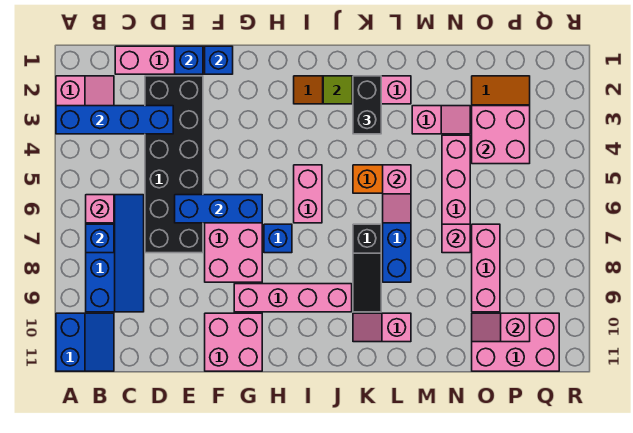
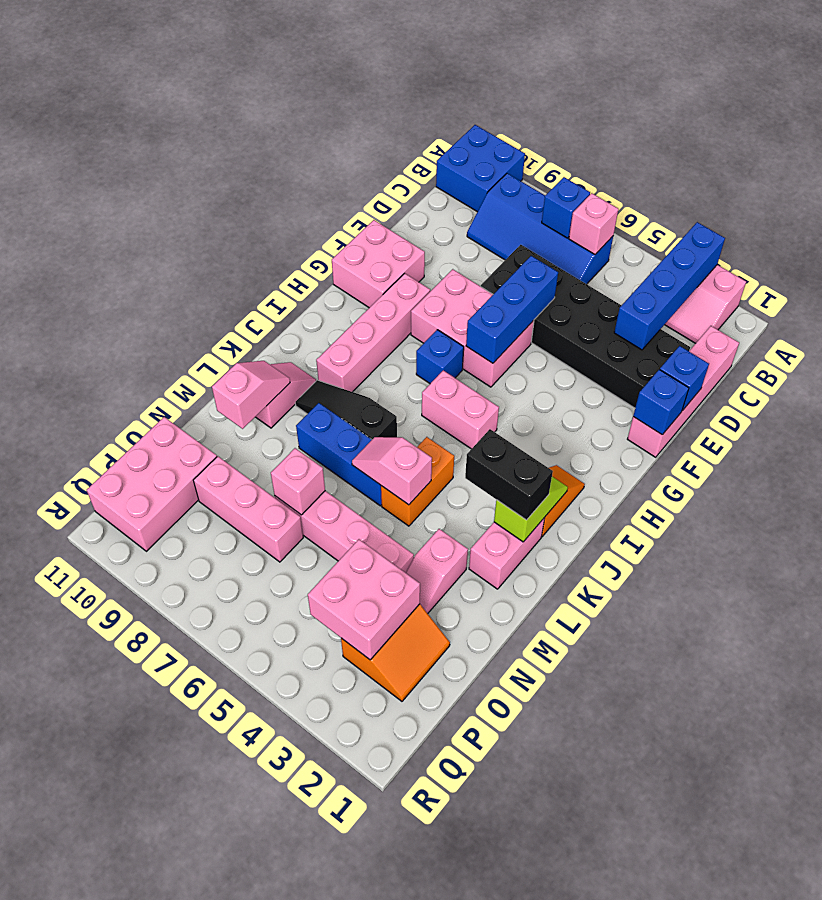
blue slope A10:B11 level 1 top A -> blue brick A10:B11 level 1
pink slope O10:P10 level 2 top P -> pink slope L10:M10 level 2 top M

